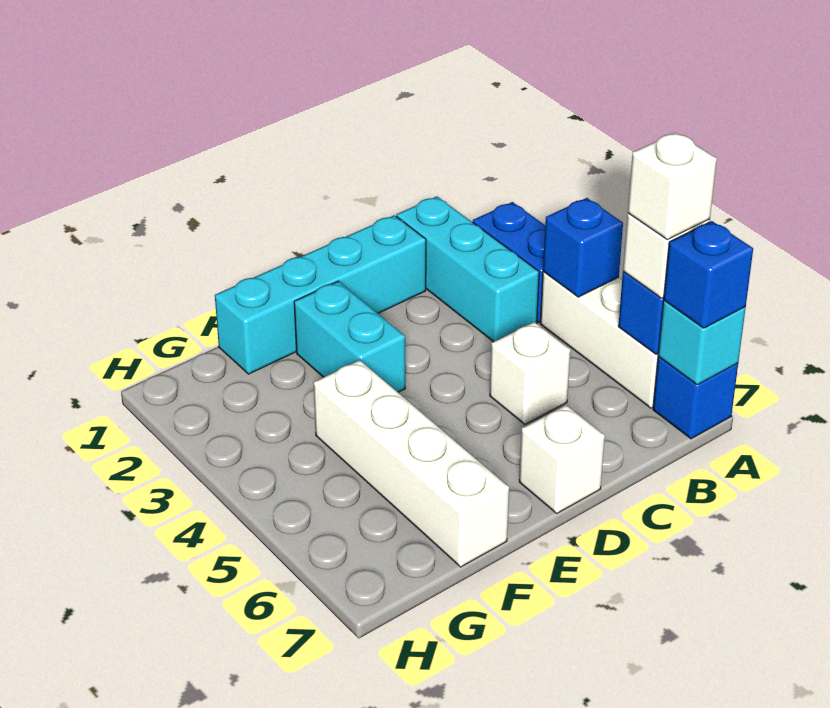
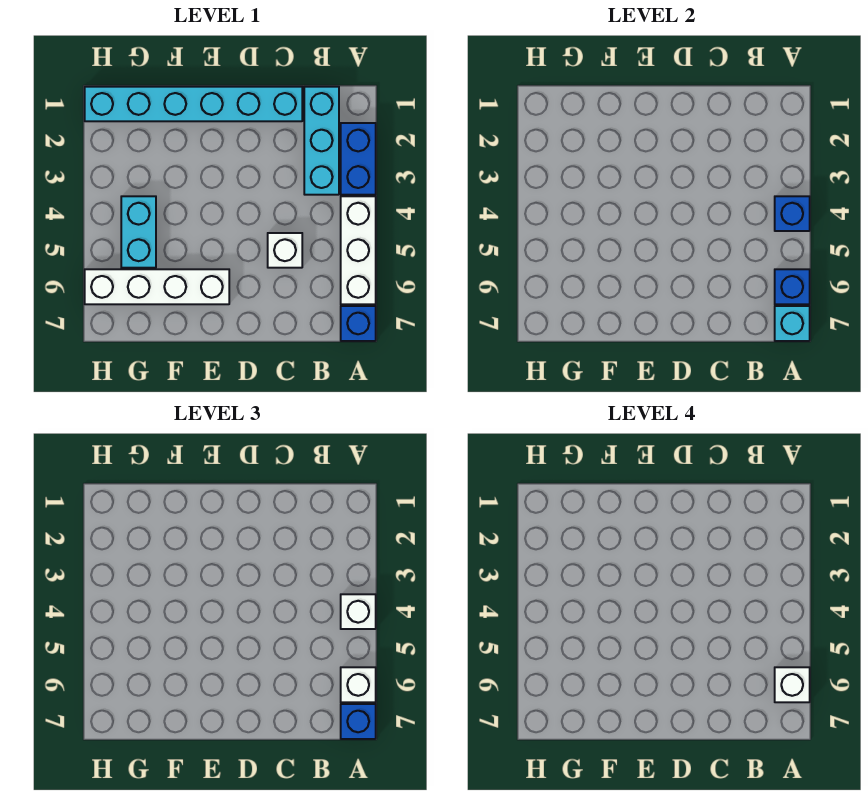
cyan brick C1:F1 level 1 -> cyan brick C1:H1 level 1
white brick D7 level 1 -> white brick A4 level 3
cyan brick E2:E3 level 1 -> cyan brick G4:G5 level 1
white brick F4:F7 level 1 -> white brick E6:H6 level 1

